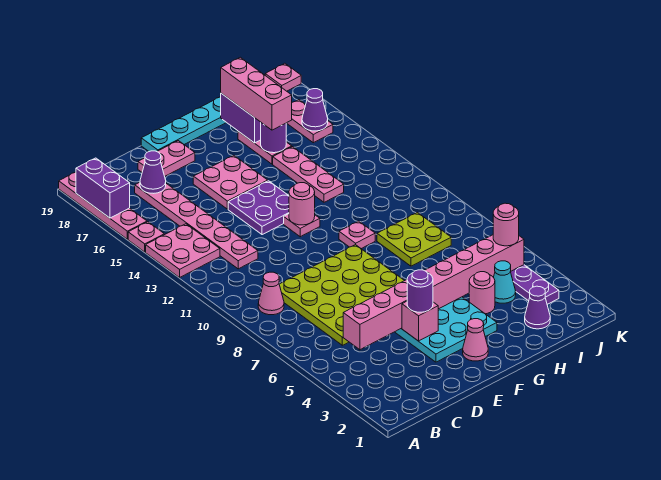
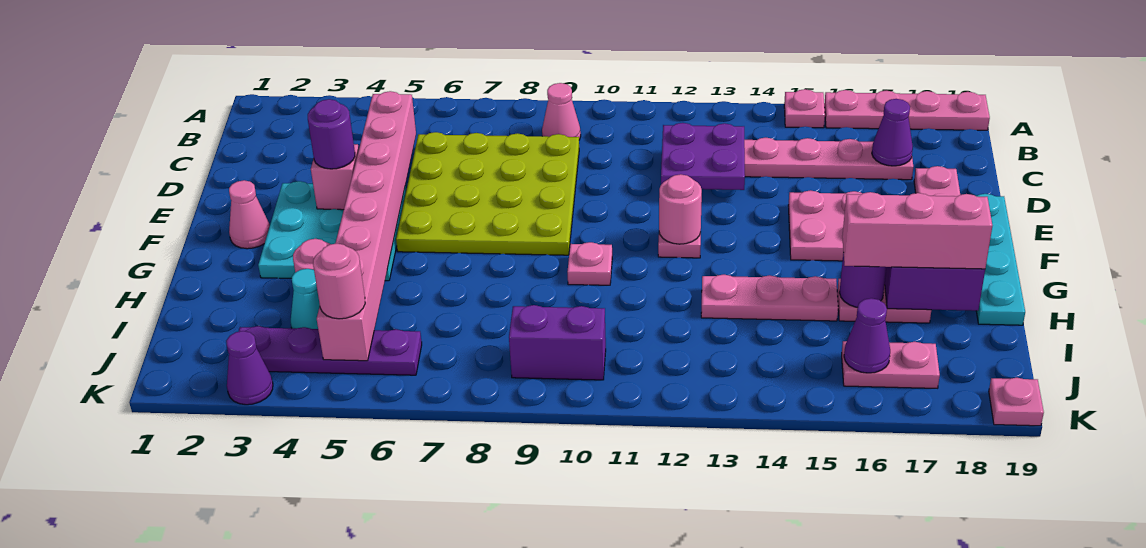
pink plate A13:B14 level 1 -> none
purple brick A17:A18 level 2 -> purple brick J9:J10 level 1
purple plate E13:F14 level 1 -> purple plate C12:D13 level 2
lime plate H8:I9 level 1 -> none
purple cone I2 level 1 -> purple cone K3 level 1

